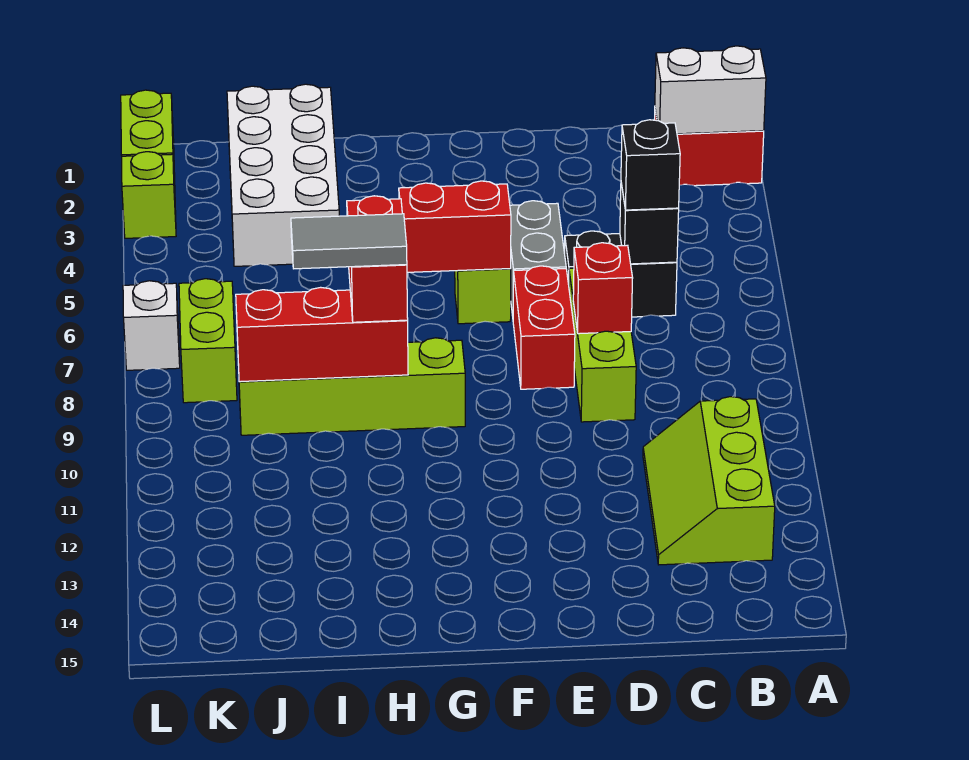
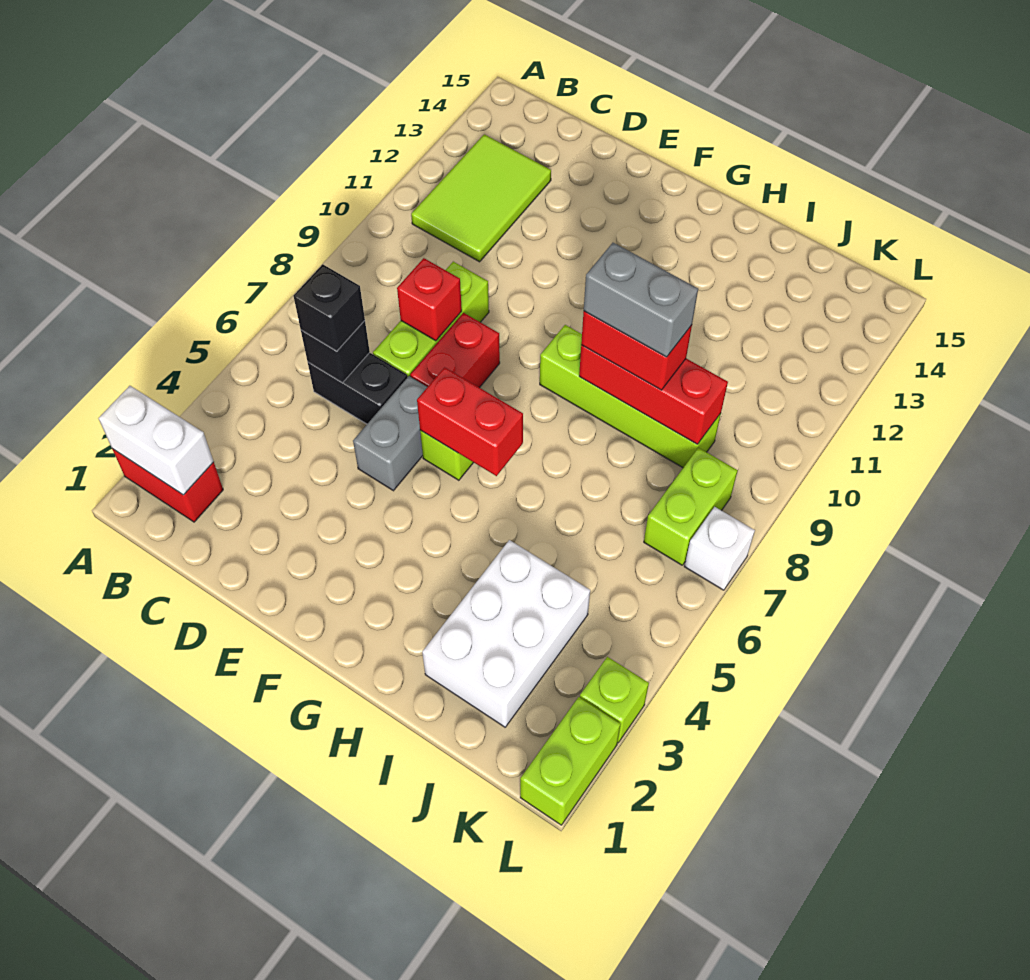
lime slope B11:C13 level 1 top B -> lime tile B11:C13 level 1
red brick H8:H9 level 3 -> red brick H9:I9 level 3
grey tile H9:I9 level 4 -> grey brick H9:I9 level 4
white brick I1:J4 level 1 -> white brick I2:J4 level 1

